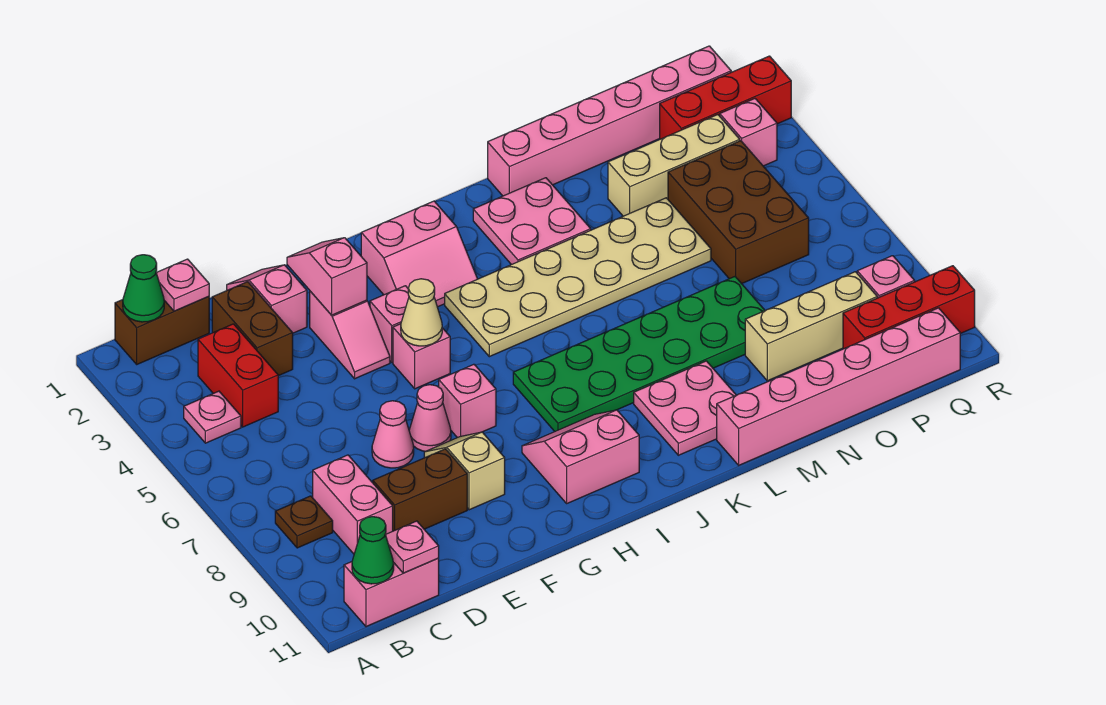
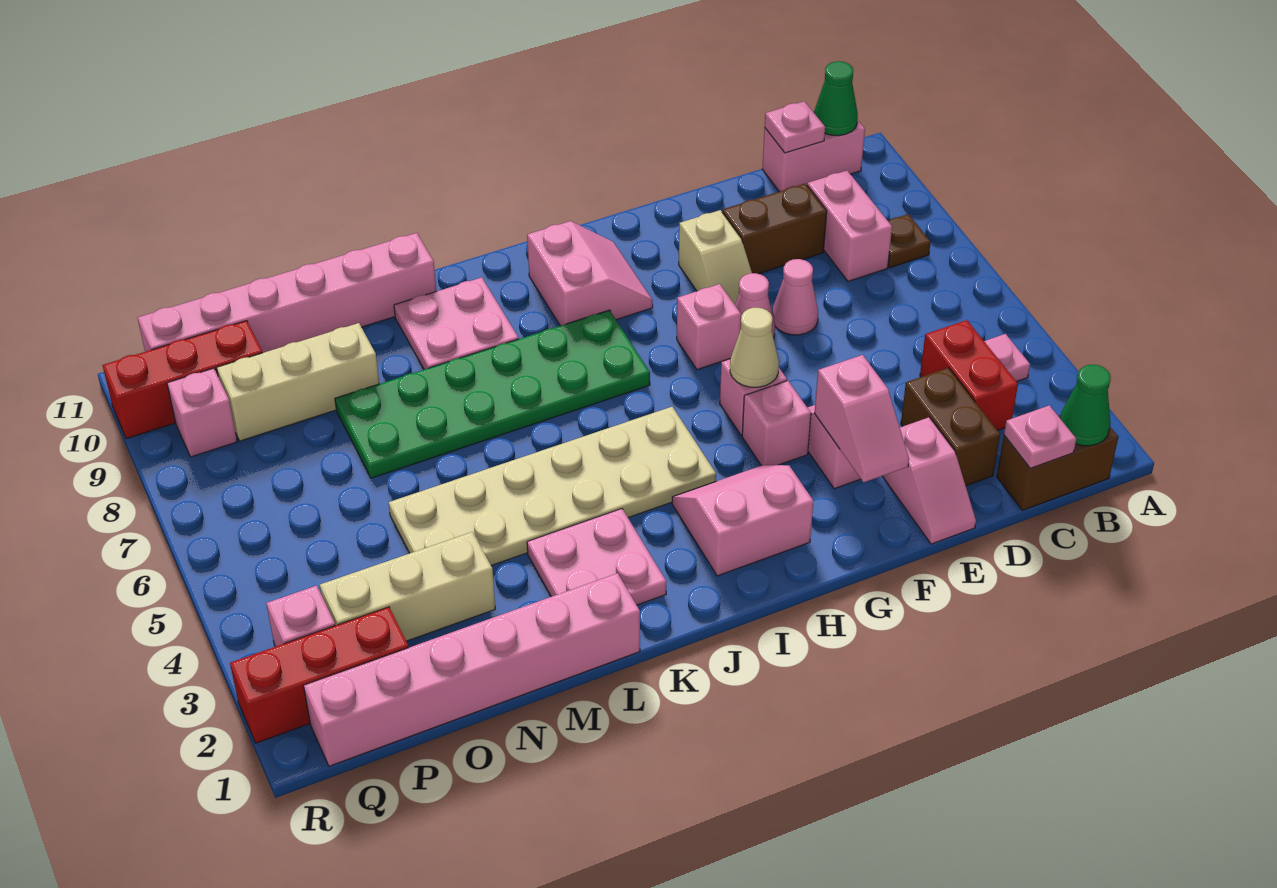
pink slope H9:I10 level 1 top 10 -> pink slope H9:I10 level 1 top I
brown brick O4:P6 level 1 -> none

